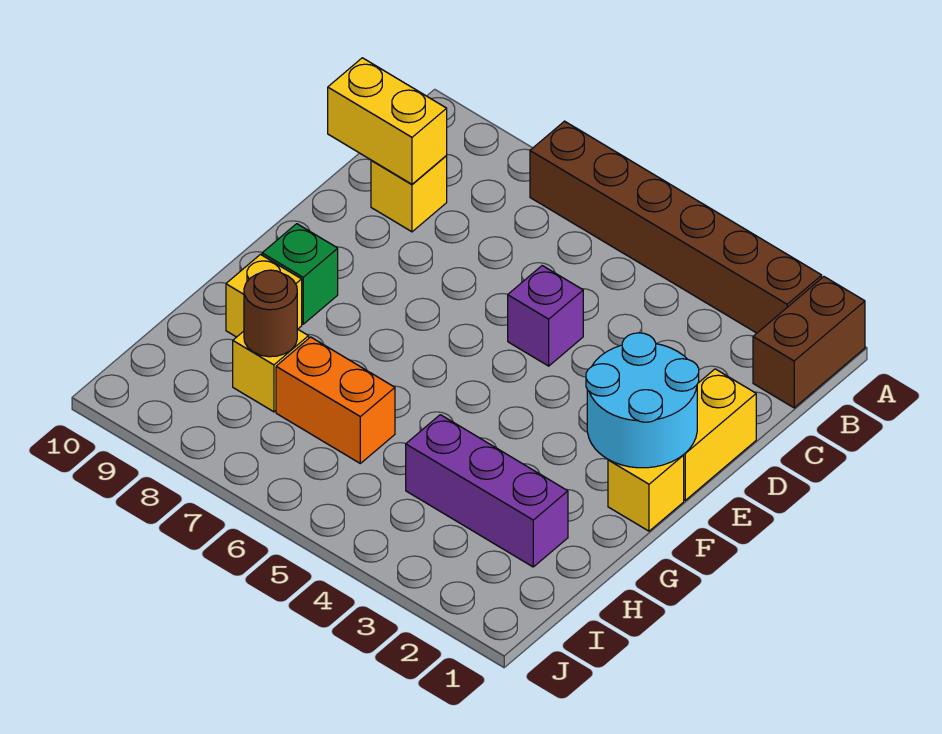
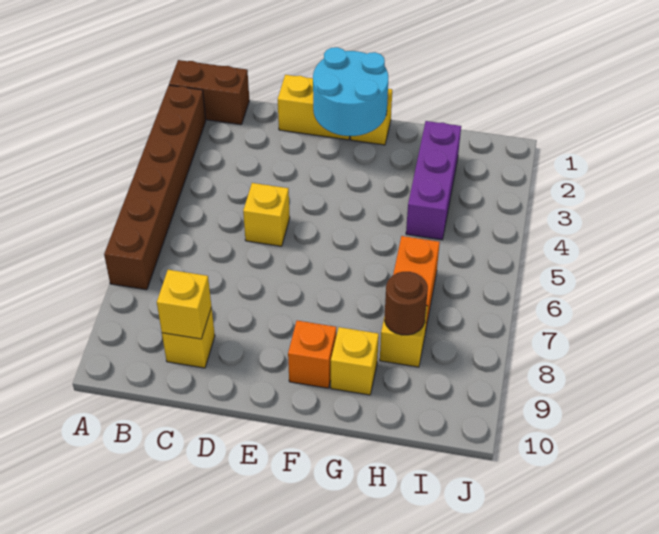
yellow brick C9:C10 level 2 -> yellow brick C9 level 2
purple brick D5 level 1 -> yellow brick D5 level 1
green brick F9 level 1 -> orange brick F9 level 1

